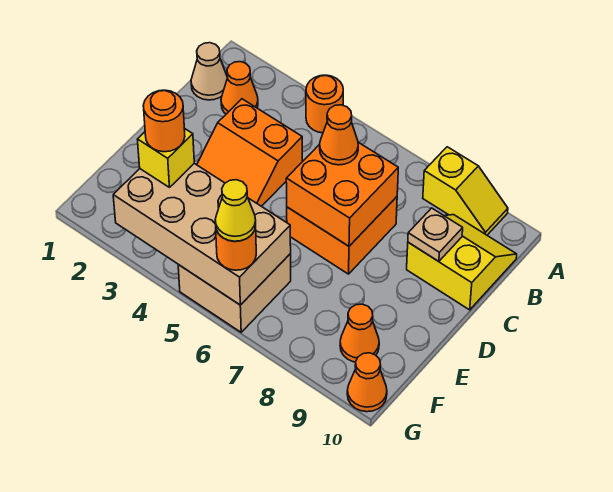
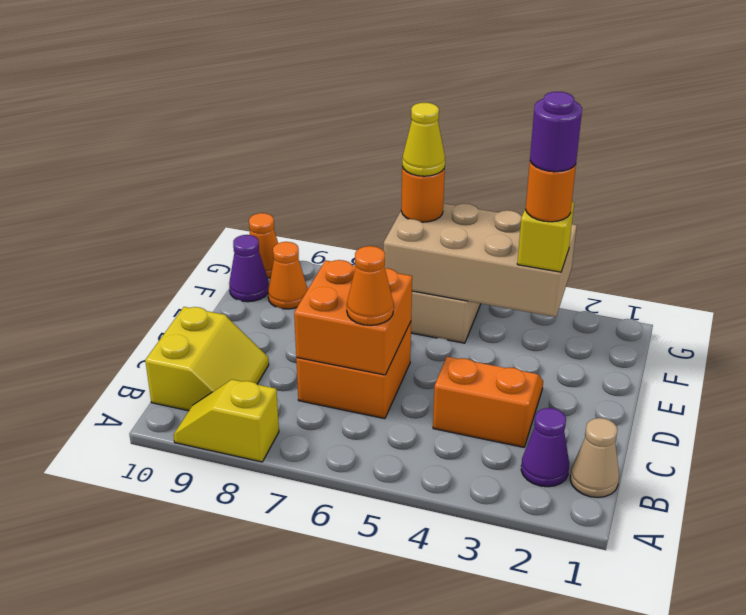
orange round brick A4 level 1 -> none
orange cone B2 level 1 -> purple cone B2 level 1
yellow slope B9:C10 level 1 top C -> yellow slope B9:C10 level 1 top 10
tan plate C9 level 2 -> none
none -> purple round brick F3 level 5
none -> purple cone F10 level 1

